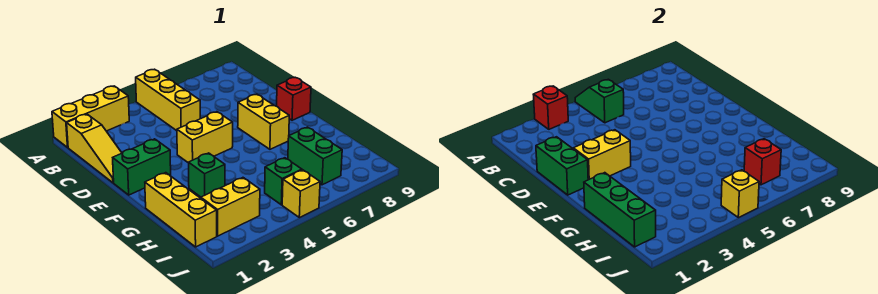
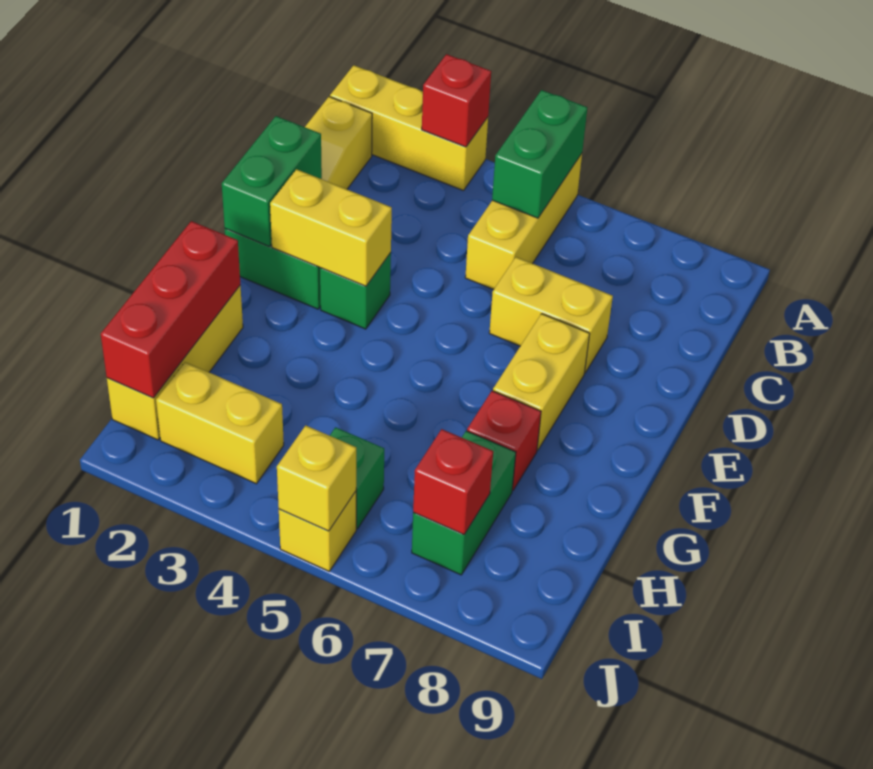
green slope A5:B5 level 2 top B -> green brick A5:B5 level 2
yellow brick E4:E5 level 1 -> yellow brick D6:D7 level 1
red brick E9 level 1 -> red brick G7 level 1
green brick G1:I1 level 2 -> red brick G1:I1 level 2
green brick G3 level 1 -> green brick E3 level 1

